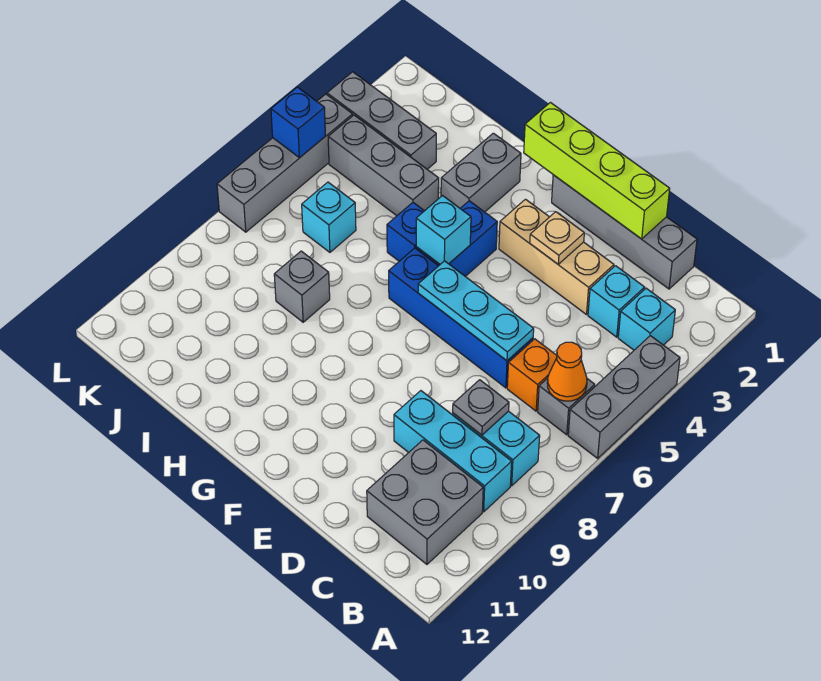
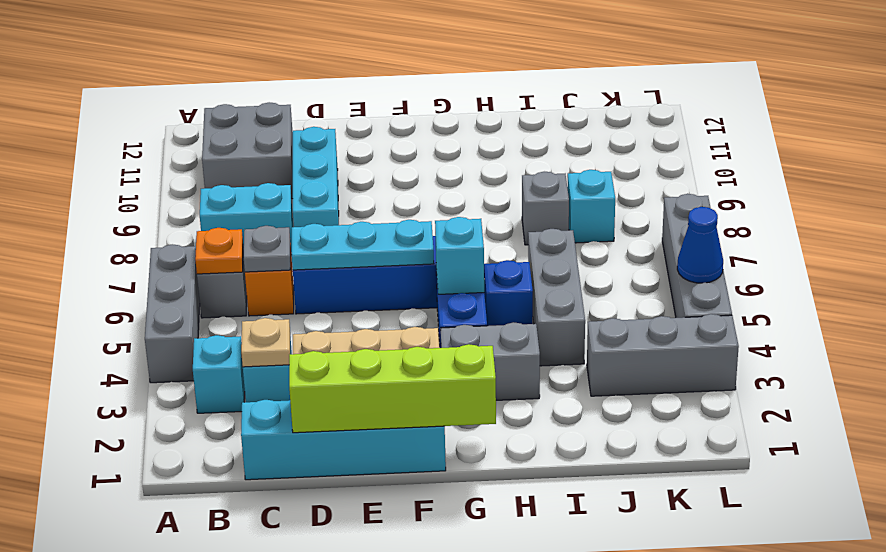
orange cone B6 level 2 -> orange plate B6 level 2
cyan brick B9:D9 level 1 -> cyan brick D8:D10 level 1
grey brick C1:F1 level 1 -> cyan brick C1:F1 level 1
grey plate C8 level 2 -> grey plate C6 level 2
tan plate E3 level 2 -> tan plate C3 level 2
grey brick H2:H3 level 1 -> grey brick G3:H3 level 1
grey brick I4:K4 level 1 -> grey brick I4:I6 level 1
cyan brick J6 level 1 -> cyan brick J8 level 1
blue brick L5 level 2 -> blue cone L5 level 2

